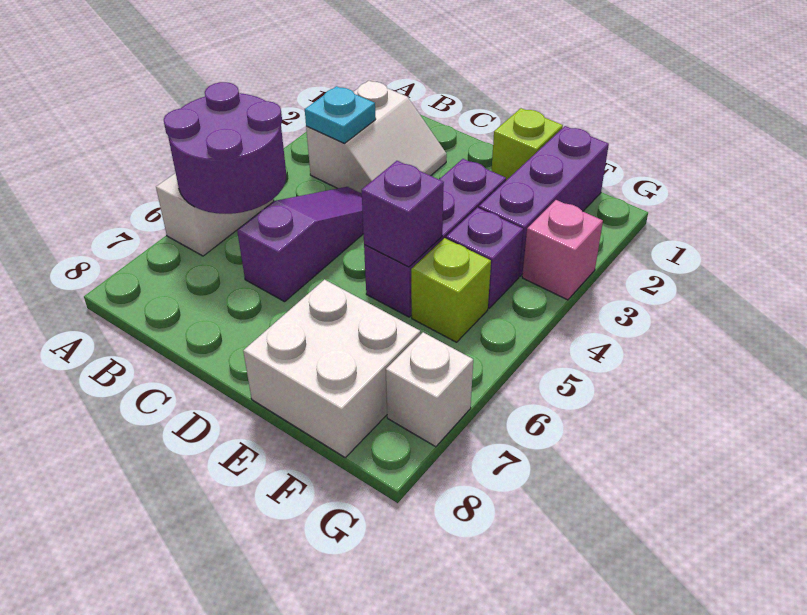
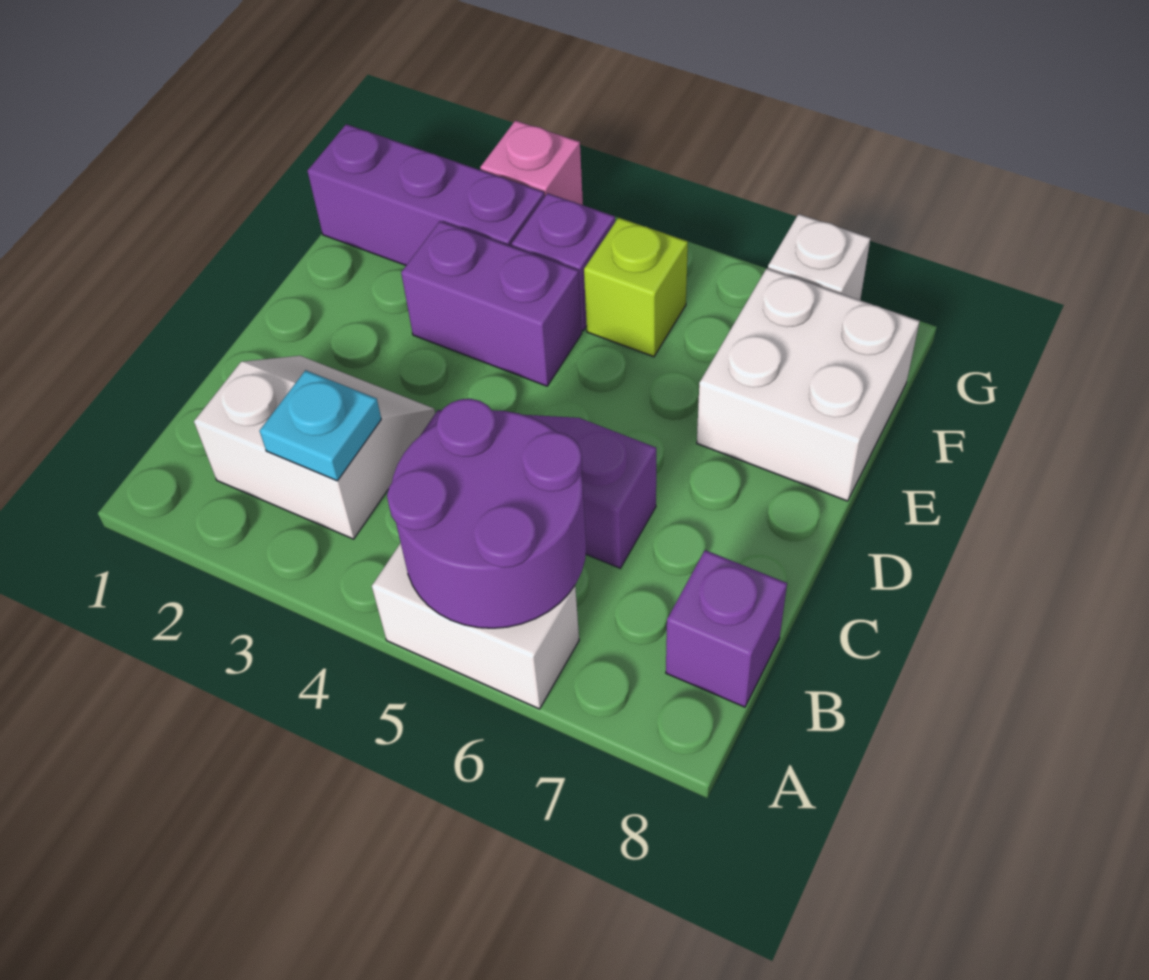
lime brick E1 level 1 -> none
purple brick E3:E5 level 1 -> purple brick E3:E4 level 1
purple brick E5 level 2 -> purple brick B8 level 1

